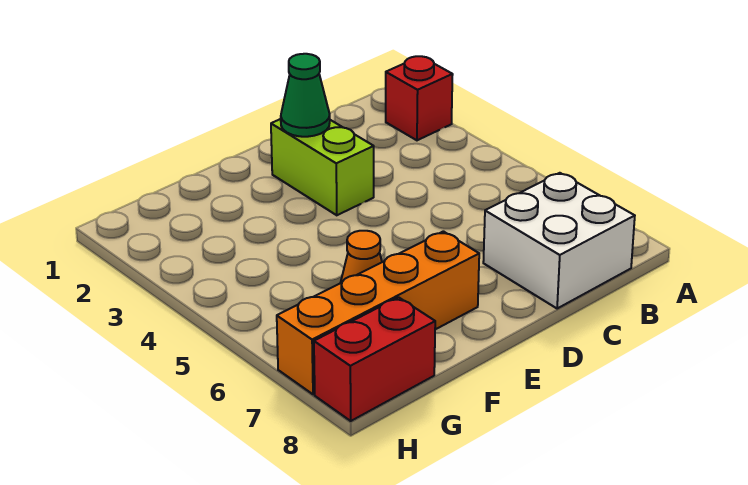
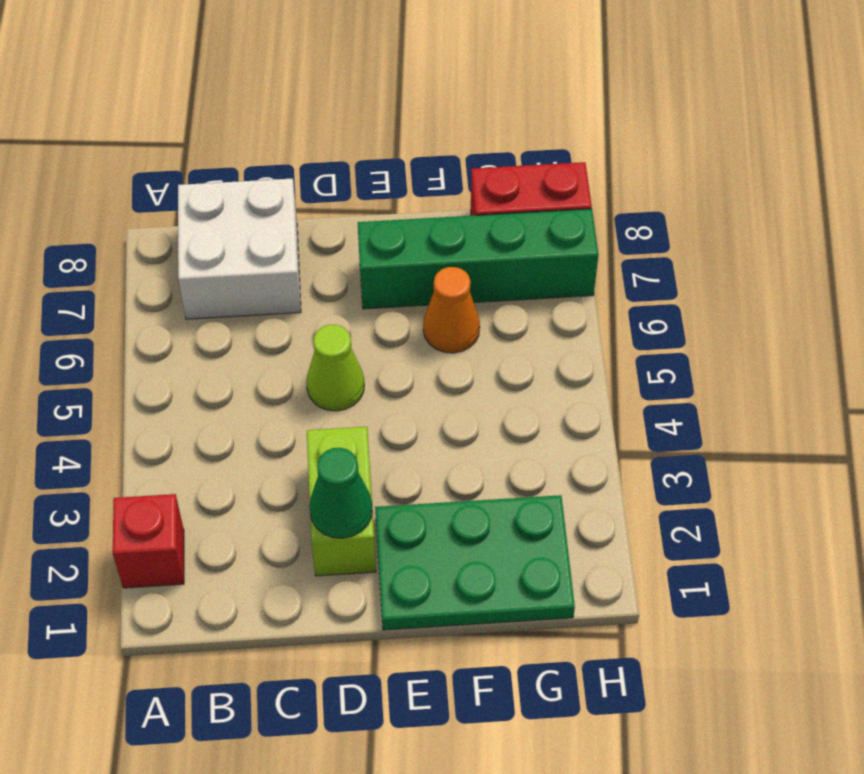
none -> lime cone D5 level 1
none -> green plate E1:G2 level 1
orange brick E7:H7 level 1 -> green brick E7:H7 level 1

